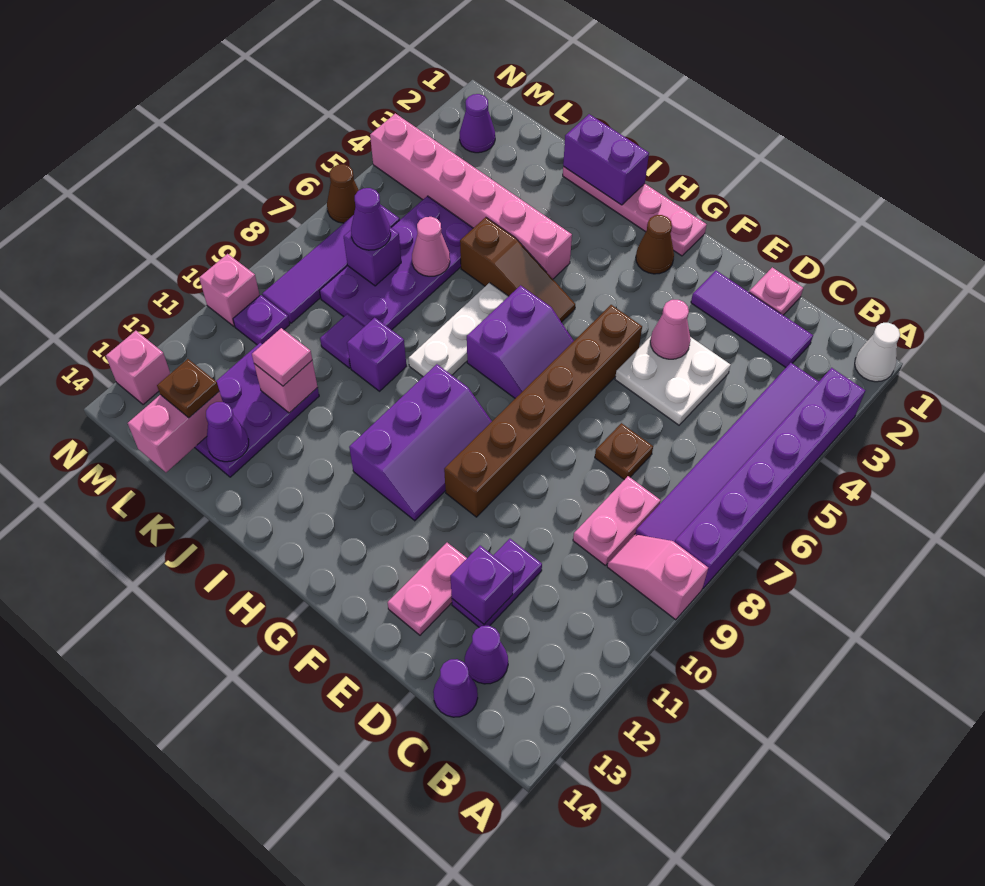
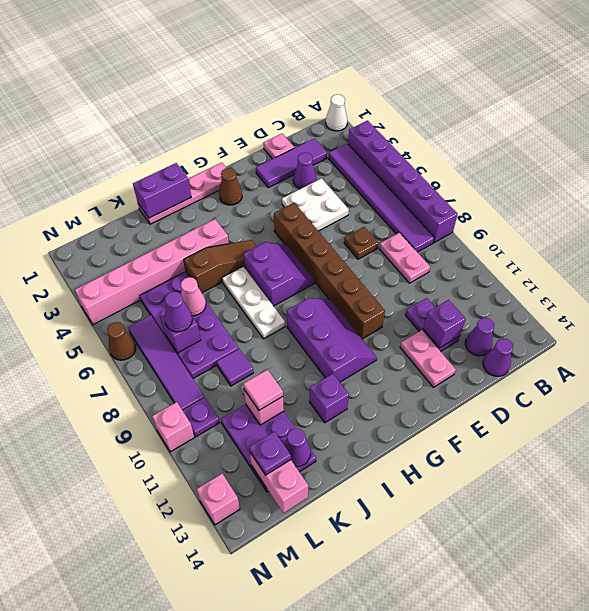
pink slope A9:B9 level 1 top A -> none
pink cone E4 level 2 -> none
purple brick J9 level 1 -> purple brick I12 level 1
brown plate L13 level 3 -> purple plate L13 level 3
purple cone M2 level 1 -> purple cone D3 level 1

